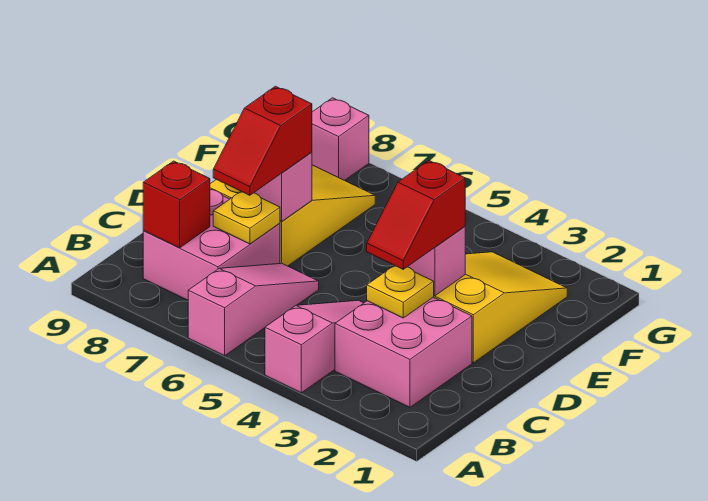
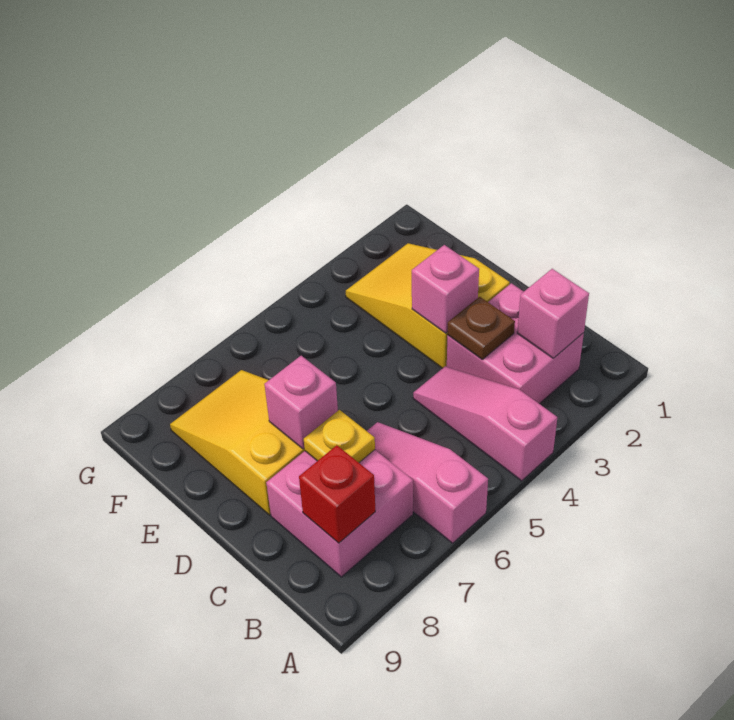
yellow plate C3 level 2 -> brown plate C3 level 2
red slope C3:D3 level 3 top D -> none
red slope C7:D7 level 3 top D -> none
pink brick G8 level 1 -> pink brick B2 level 2

